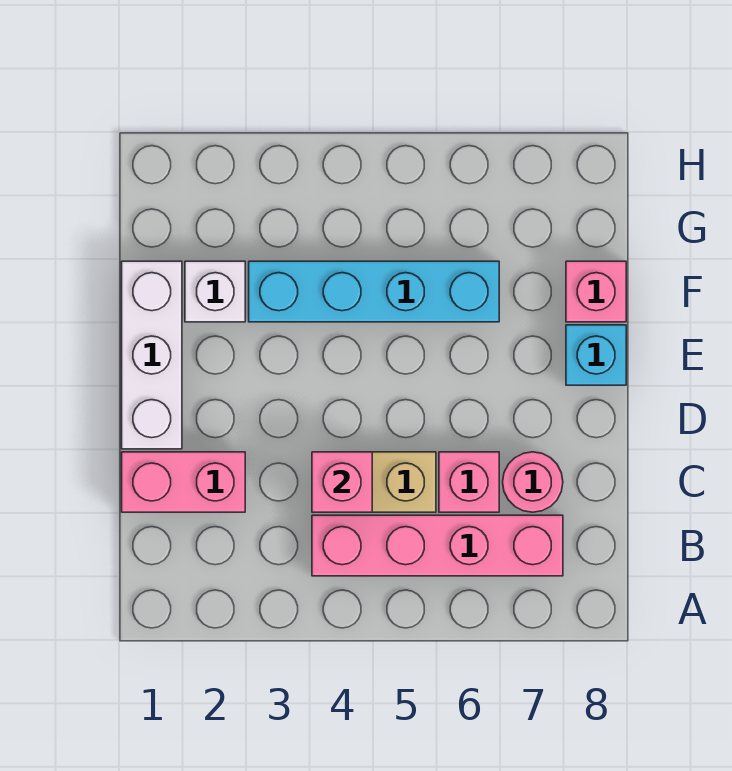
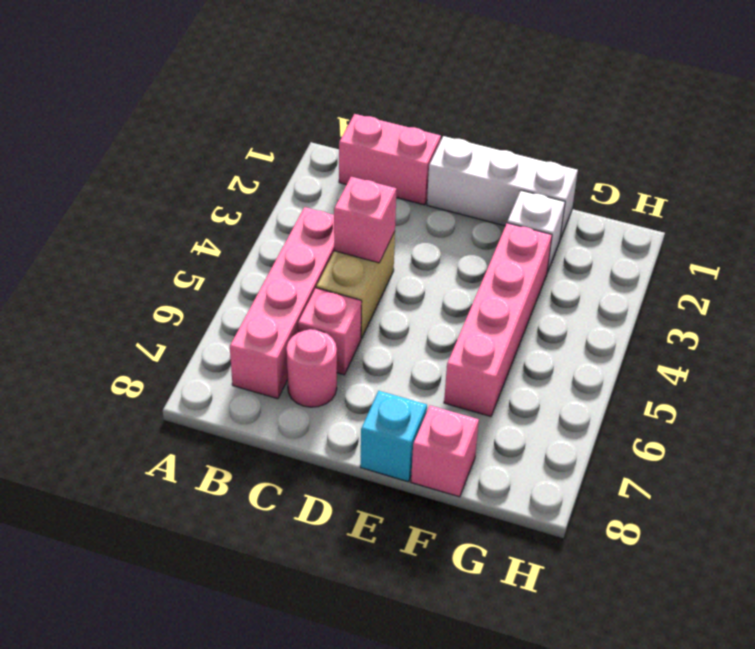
pink brick C1:C2 level 1 -> pink brick B1:C1 level 1
cyan brick F3:F6 level 1 -> pink brick F3:F6 level 1

